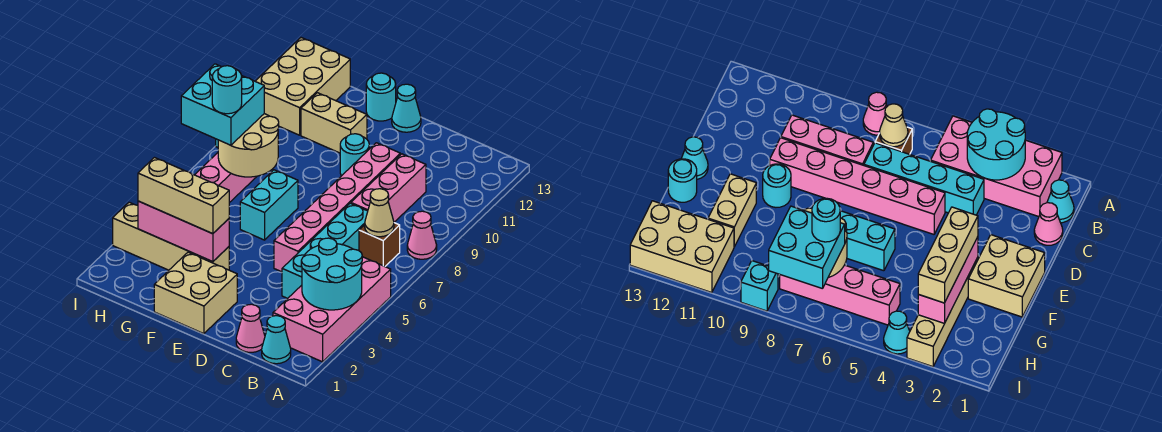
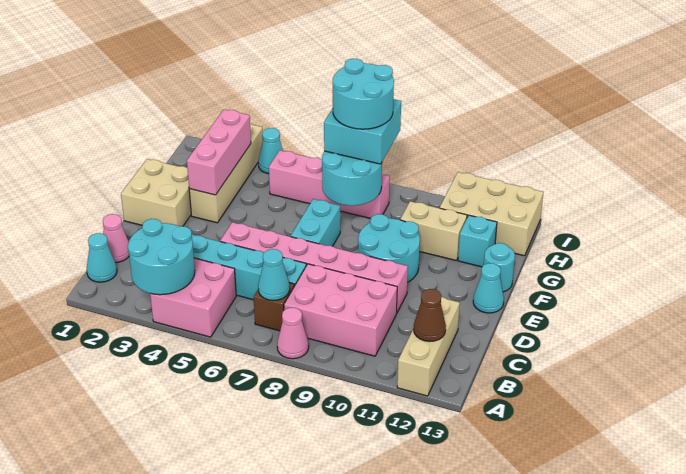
pink brick A2:B5 level 1 -> pink brick A4:B5 level 1
tan cone B7 level 2 -> cyan cone B7 level 2
none -> brown cone B12 level 2
pink brick C8:C10 level 1 -> pink brick B8:C10 level 1
cyan round brick E10 level 1 -> cyan round brick E9:F10 level 1
tan brick F3:H3 level 3 -> tan brick A12:C12 level 1
cyan brick F6:F7 level 1 -> cyan brick E7:F7 level 1
tan brick F11:G11 level 1 -> tan brick G10:G11 level 1
tan round brick G7:H8 level 2 -> cyan round brick G7:H8 level 2
cyan round brick H7 level 4 -> cyan round brick H7:I8 level 4
cyan brick I9 level 1 -> cyan brick G12 level 1

